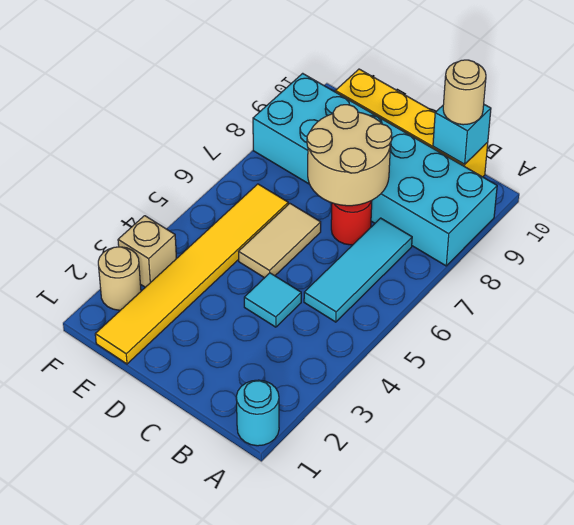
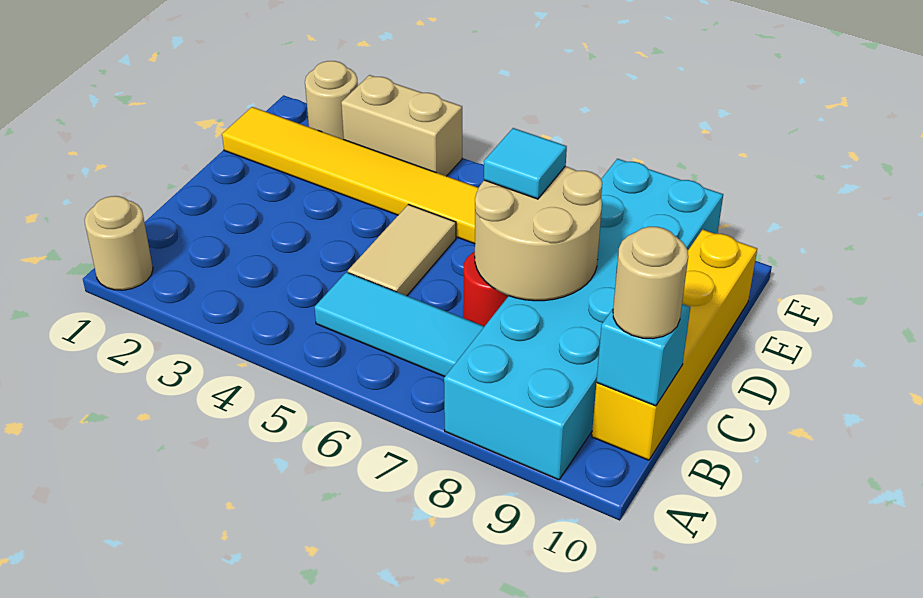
cyan round brick A1 level 1 -> tan round brick A1 level 1
cyan tile C4 level 1 -> cyan tile D7 level 3
tan tile D5:D6 level 1 -> tan tile C5:D5 level 1
tan brick F3 level 1 -> tan brick F3:F4 level 1

